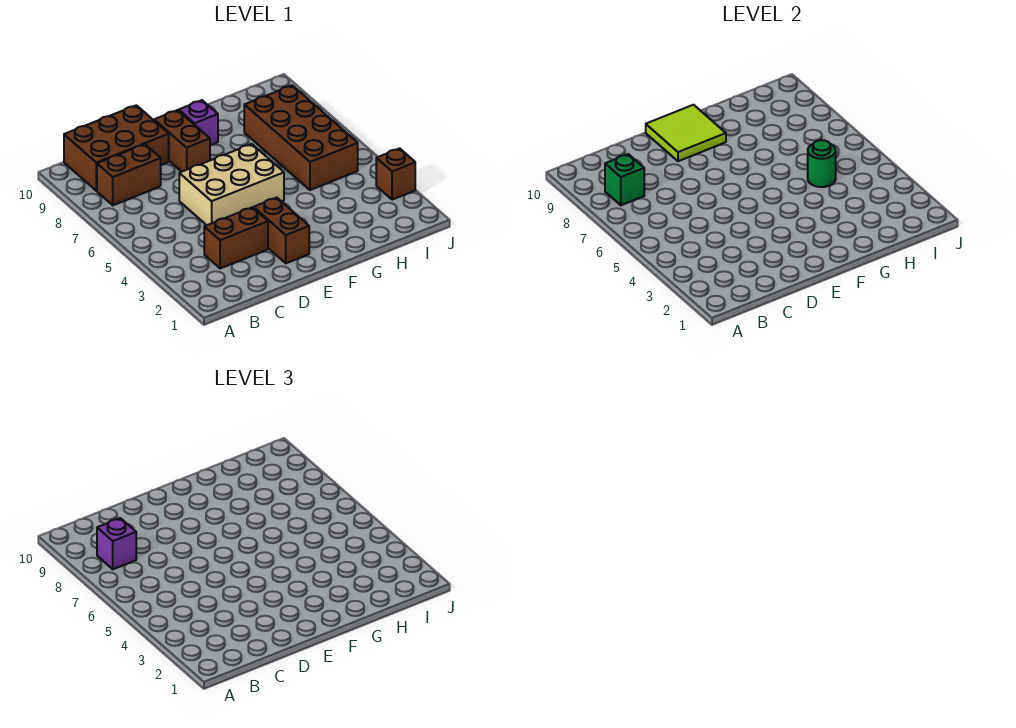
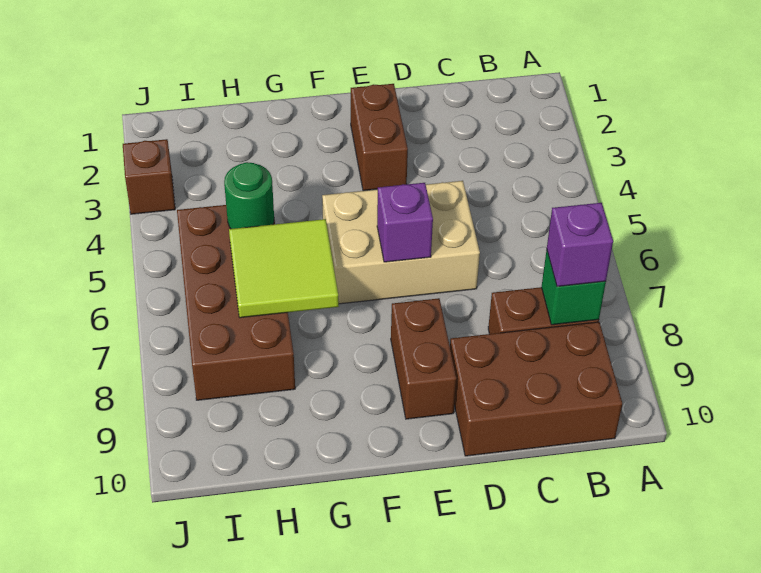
brown brick C3:D3 level 1 -> none
lime tile E9:F10 level 2 -> lime tile G6:H7 level 2
purple brick F9 level 1 -> purple brick E6 level 2

